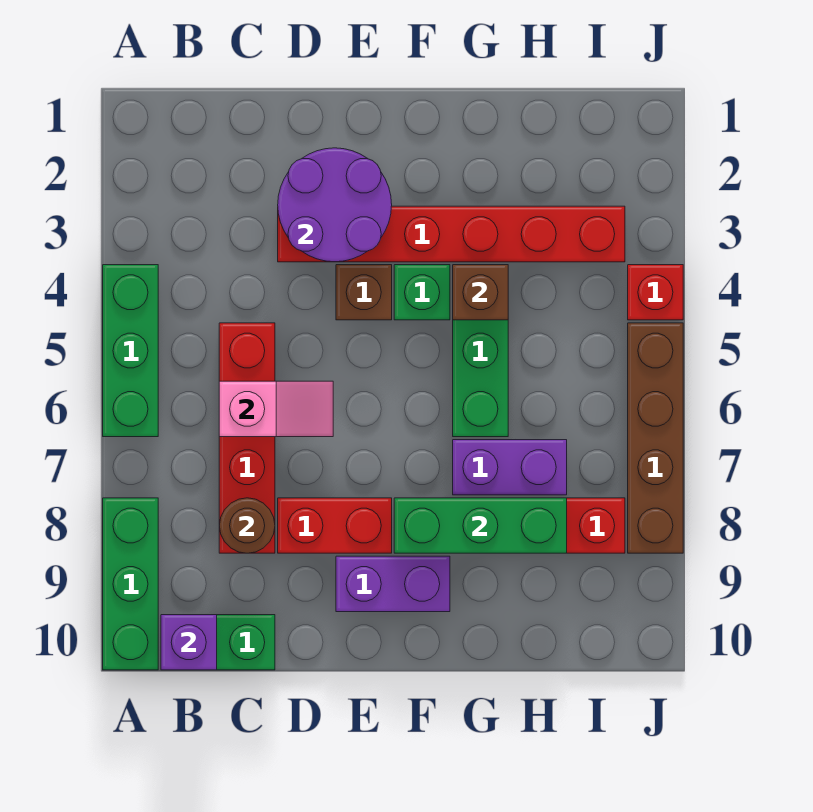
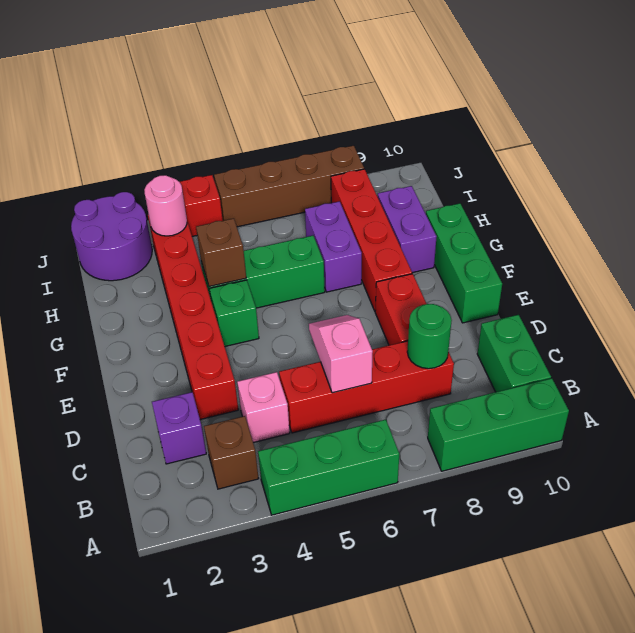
purple brick B10 level 2 -> purple brick C2 level 1
none -> pink brick C4 level 1
brown round brick C8 level 2 -> green round brick C8 level 2
purple round brick D2:E3 level 2 -> purple round brick I1:J2 level 1
brown brick E4 level 1 -> brown brick B3 level 1
purple brick E9:F9 level 1 -> purple brick G9:H9 level 1
green brick F8:H8 level 2 -> green brick E10:G10 level 1
none -> pink round brick I3 level 2

